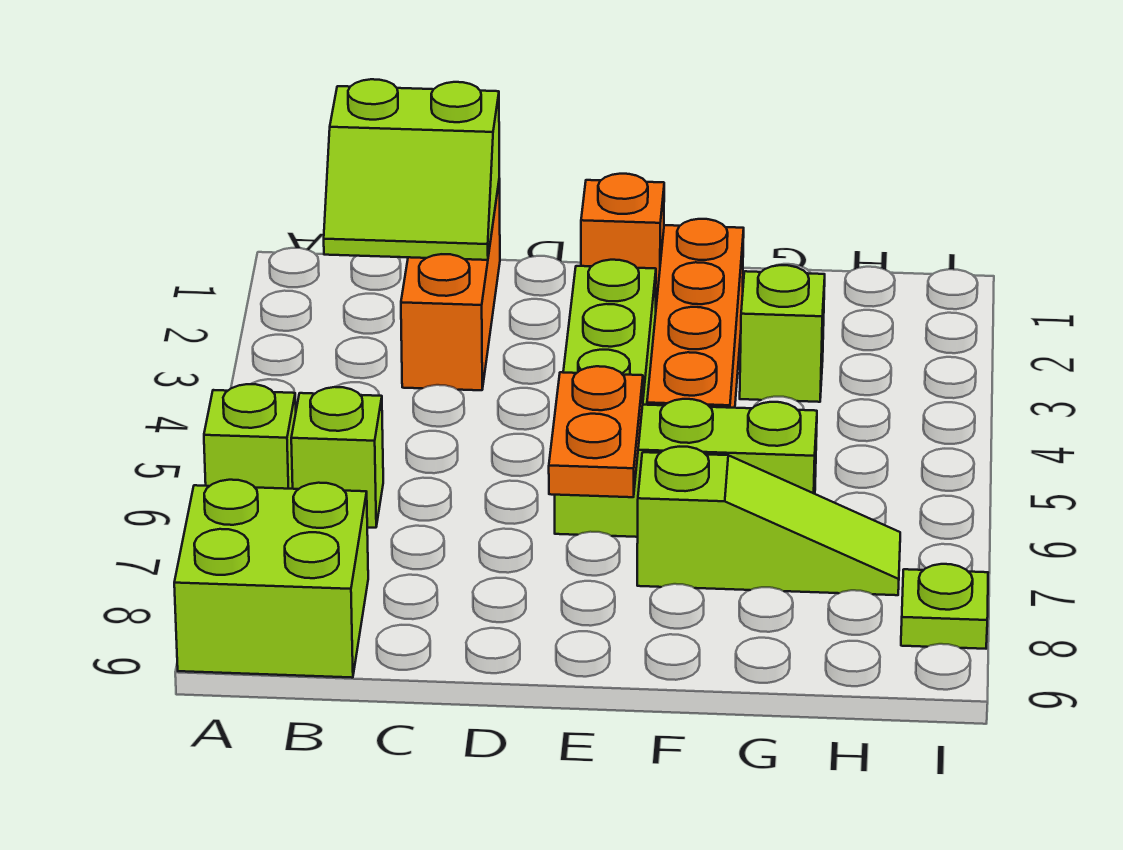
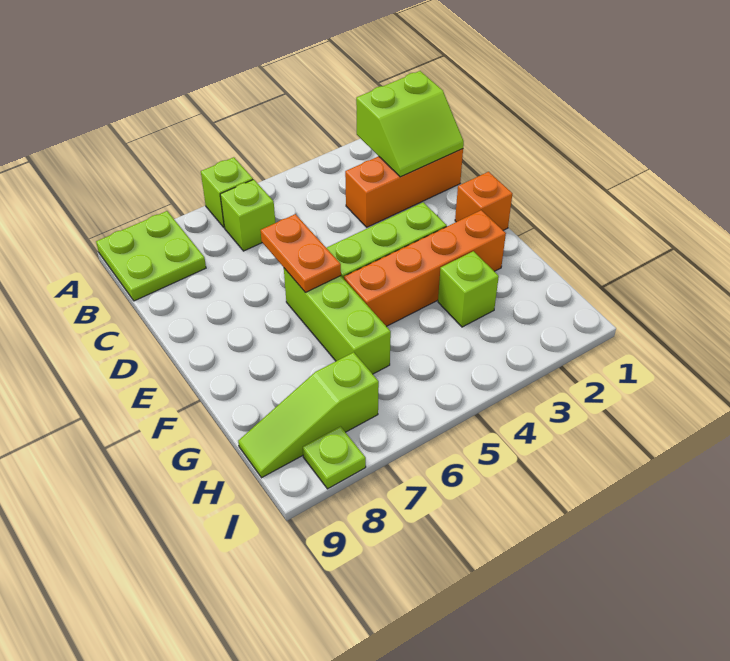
lime brick A8:B9 level 1 -> lime plate A8:B9 level 1
lime slope B1:C2 level 2 top 1 -> lime slope B1:C2 level 2 top B
orange plate E6:E7 level 2 -> orange plate D6:E6 level 2
lime slope F7:H7 level 1 top F -> lime slope H7:H9 level 1 top 7

